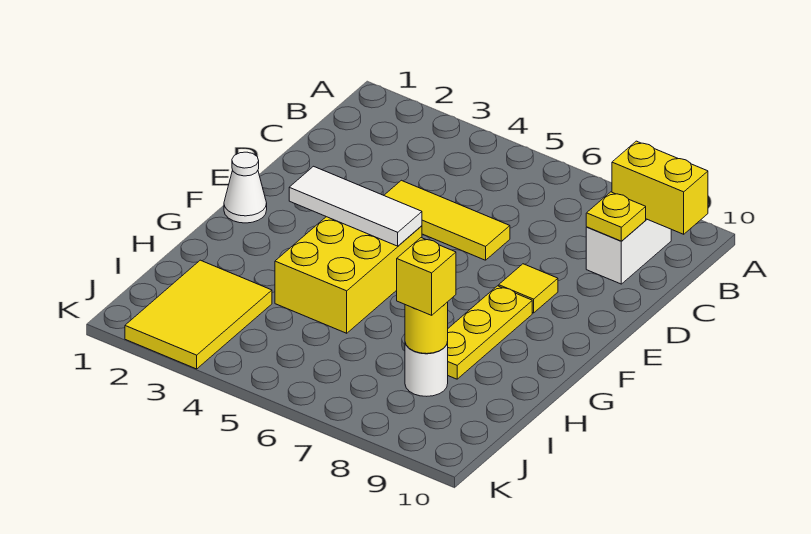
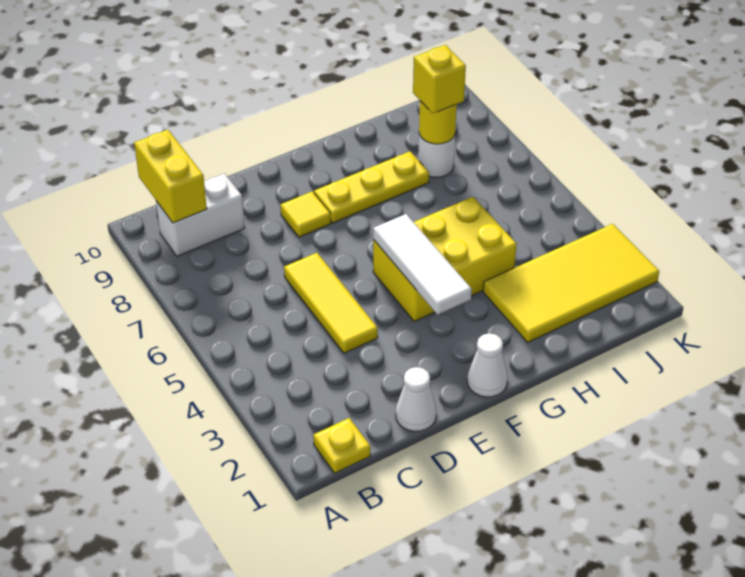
yellow plate C9 level 2 -> yellow plate B1 level 1
none -> white cone D1 level 1
yellow tile I2:K3 level 1 -> yellow tile H2:K3 level 1

